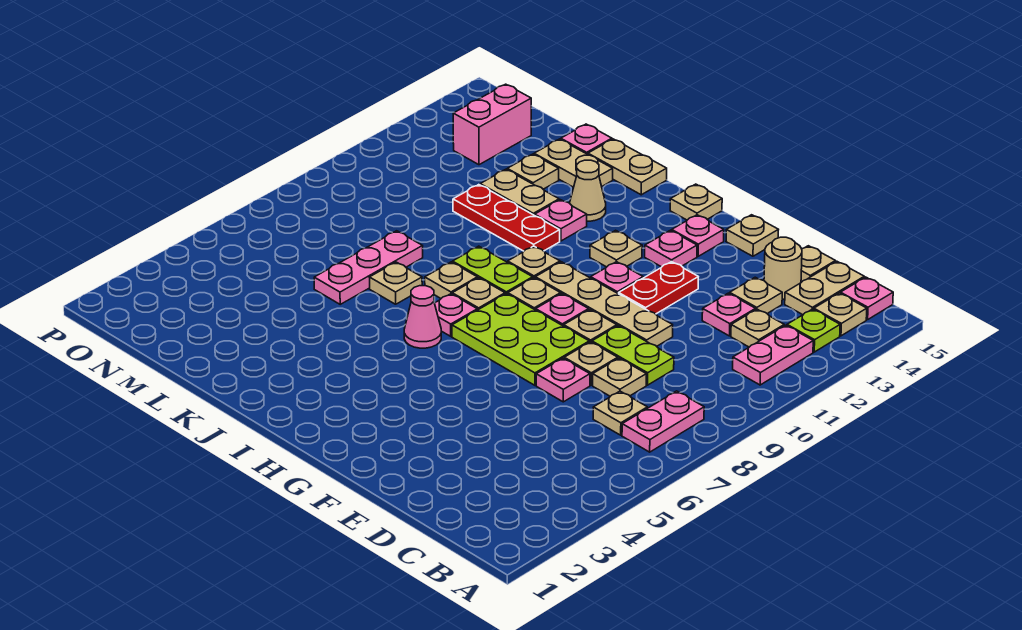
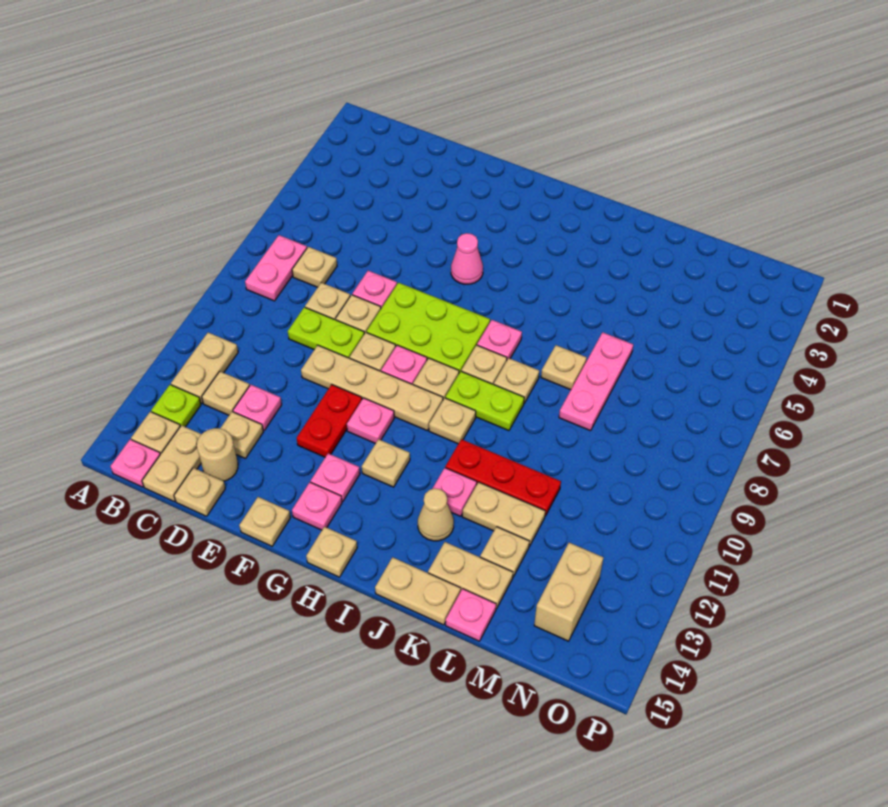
pink plate B11:B12 level 1 -> tan plate B11:B12 level 1
pink cone I6 level 1 -> pink cone G5 level 1
pink brick N13:N14 level 1 -> tan brick N13:N14 level 1

